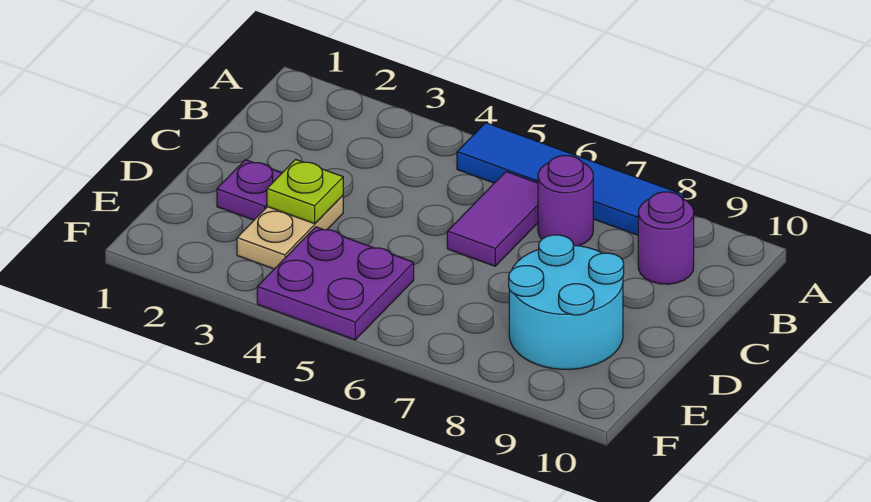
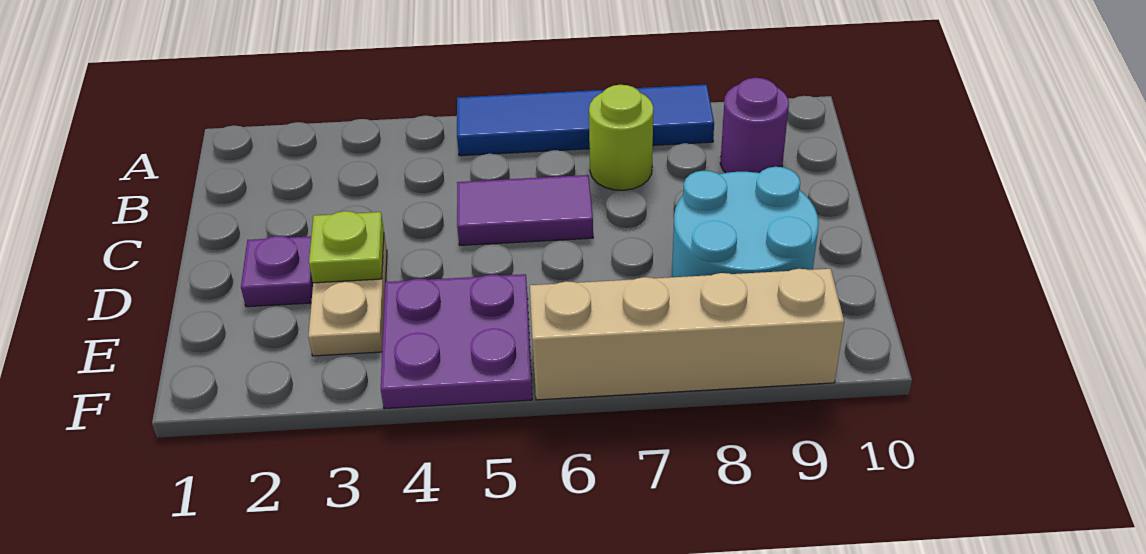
purple tile B6:C6 level 1 -> purple tile C5:C6 level 1
purple round brick B7 level 1 -> lime round brick B7 level 1
none -> tan brick F6:F9 level 1

